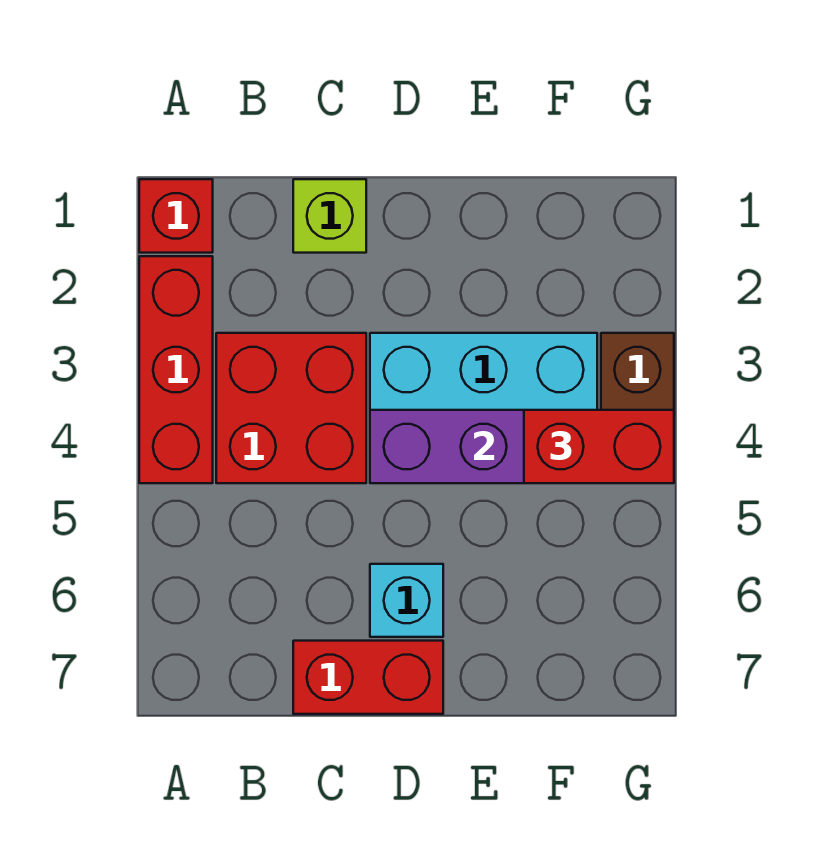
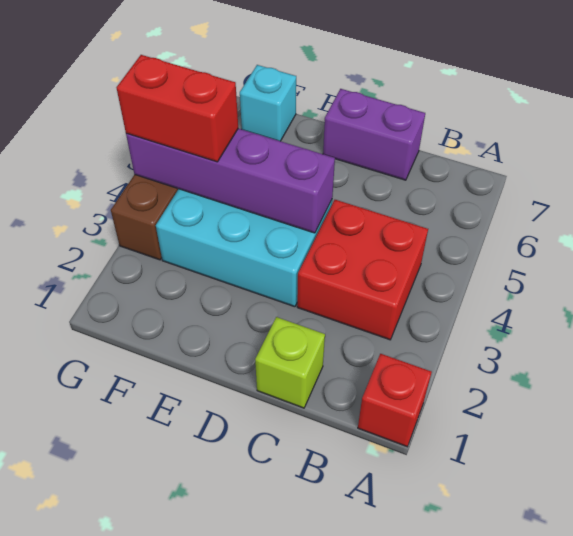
red brick A2:A4 level 1 -> none
red brick C7:D7 level 1 -> purple brick C7:D7 level 1
cyan brick D6 level 1 -> cyan brick F7 level 1

